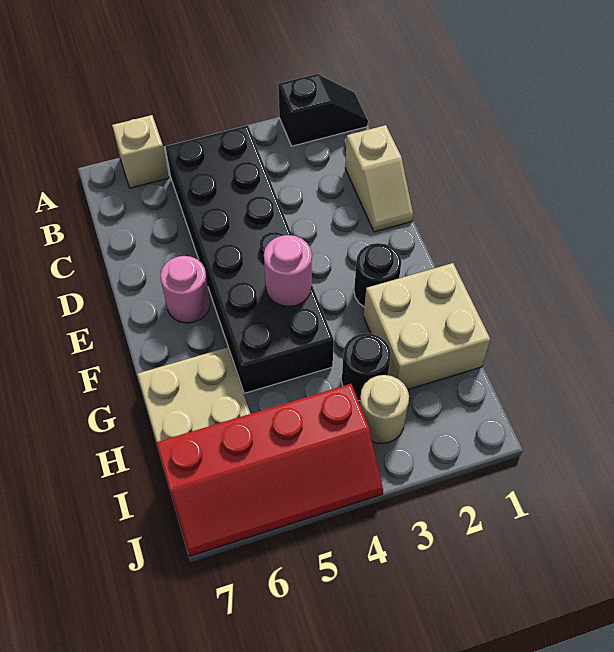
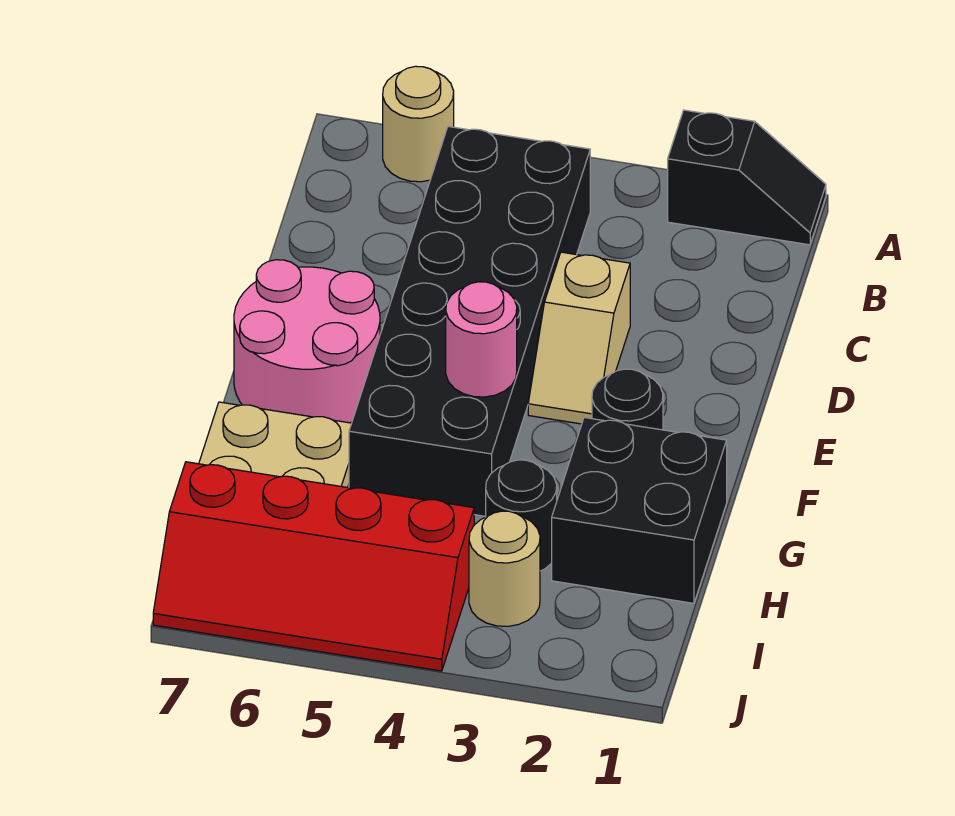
tan brick A6 level 1 -> tan round brick A6 level 1
tan slope C1:D1 level 1 top C -> tan slope D3:E3 level 1 top D
pink round brick E6 level 1 -> pink round brick E6:F7 level 1
tan brick G1:H2 level 1 -> black brick G1:H2 level 1

